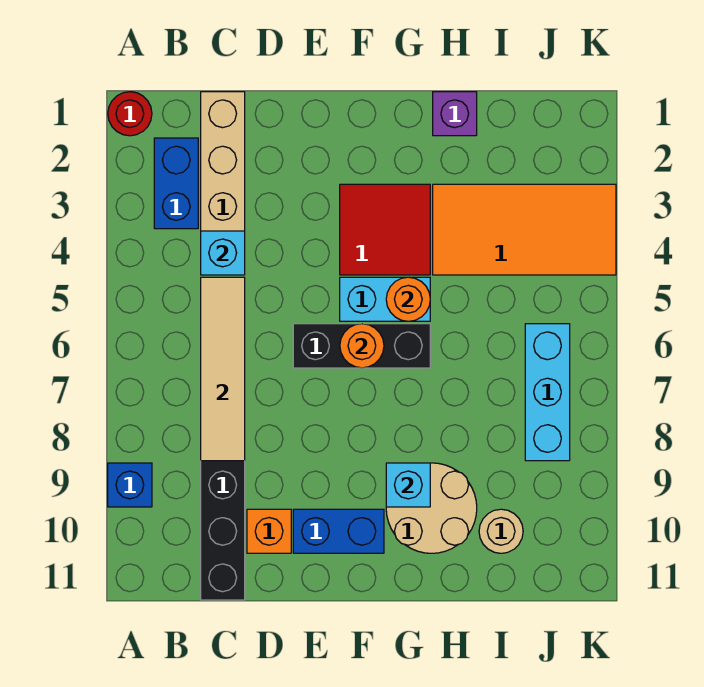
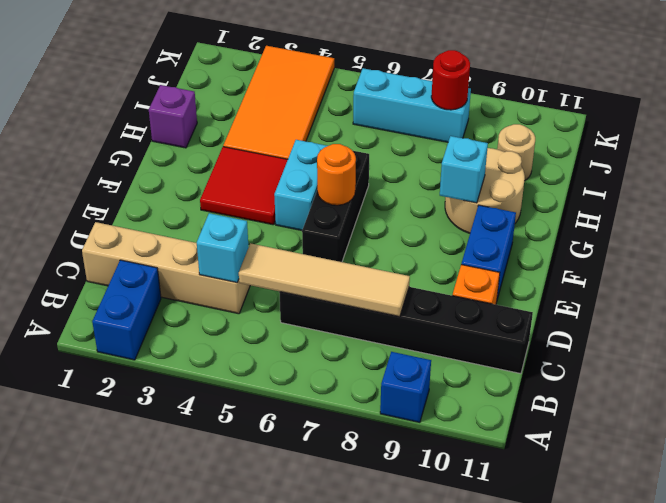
red round brick A1 level 1 -> red round brick J8 level 2
blue brick B2:B3 level 1 -> blue brick A2:B2 level 1
orange round brick G5 level 2 -> none

